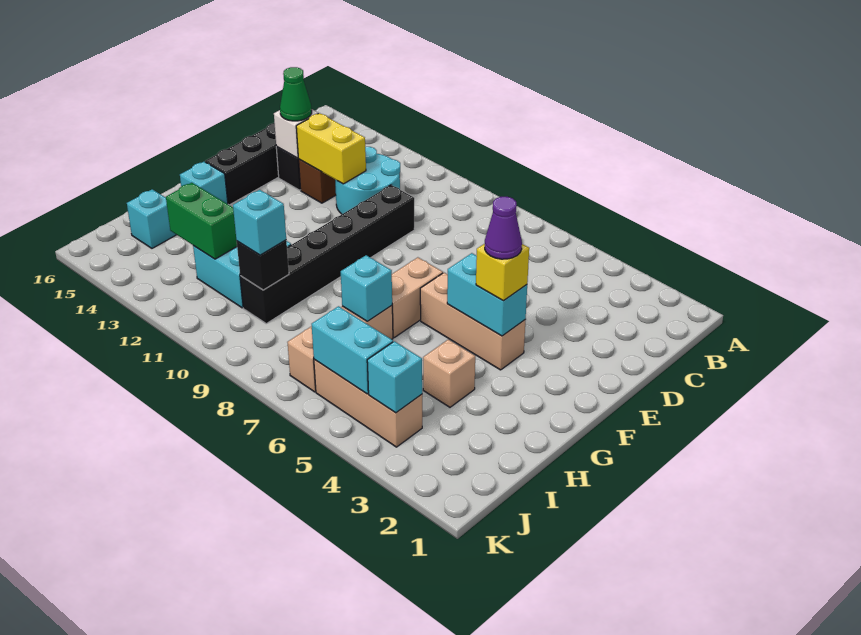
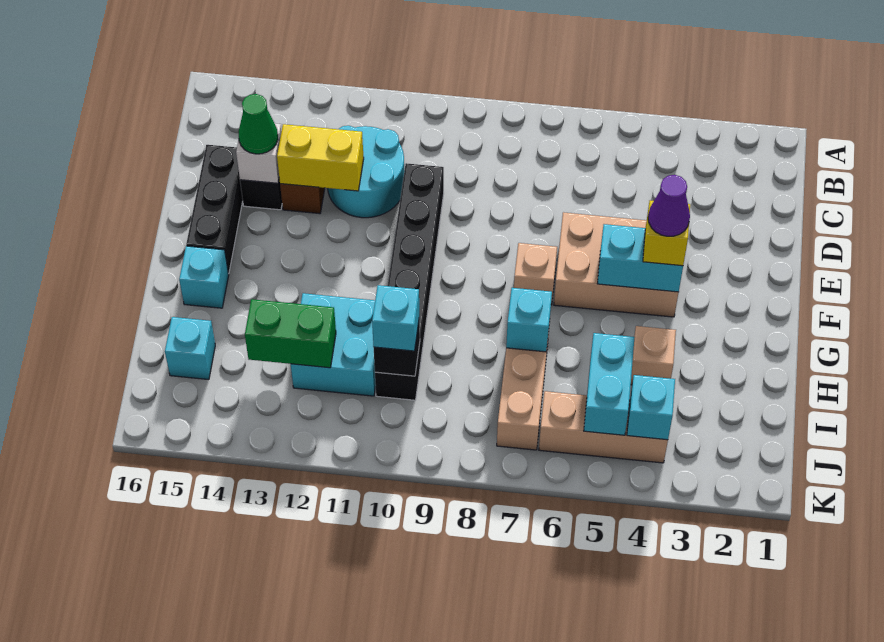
tan brick F4:F6 level 1 -> tan brick E4:F6 level 1
tan brick F7:G7 level 1 -> tan brick F7 level 1
cyan brick J5:J6 level 2 -> cyan brick I5:J5 level 2

